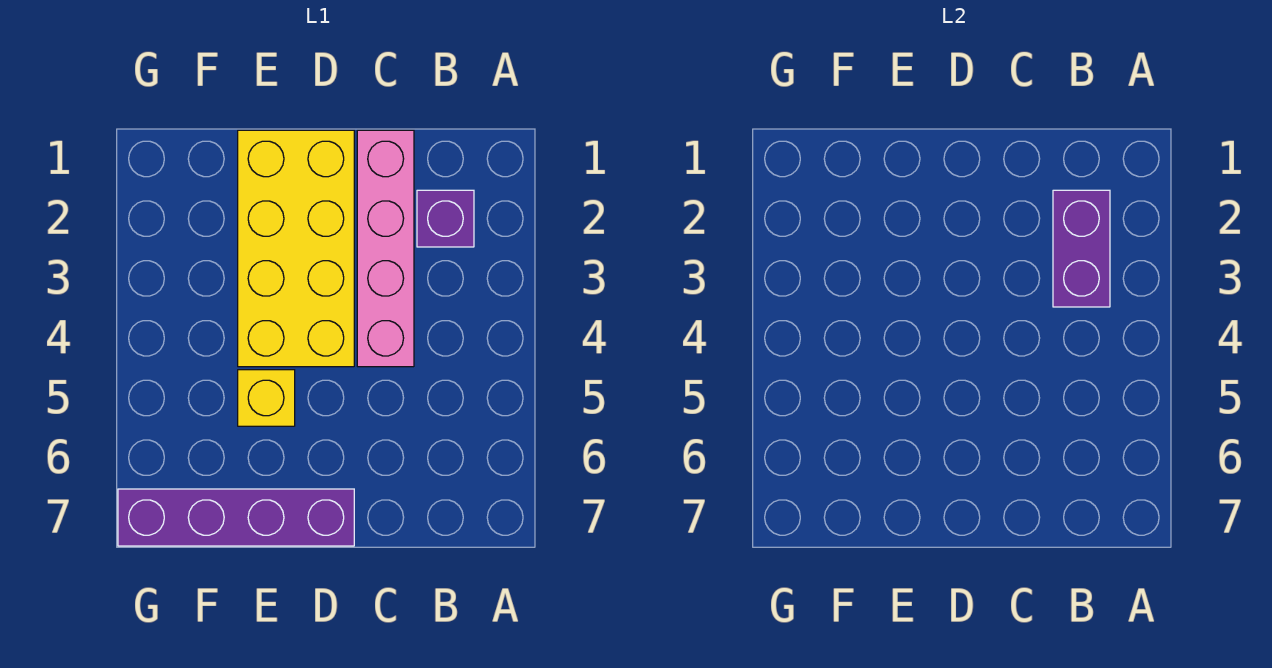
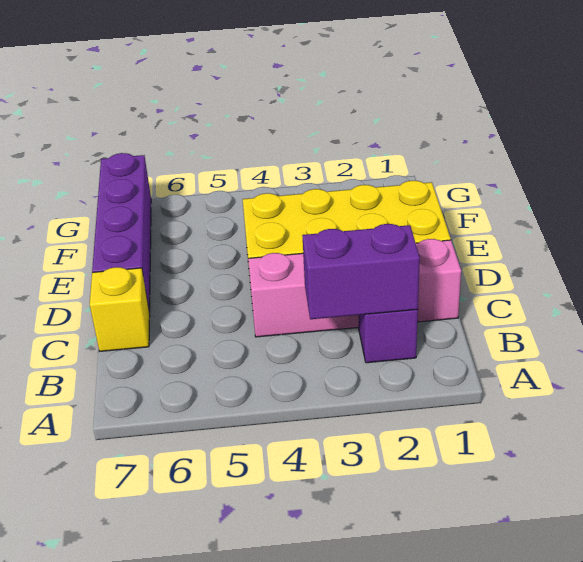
yellow brick E5 level 1 -> yellow brick C7 level 1

